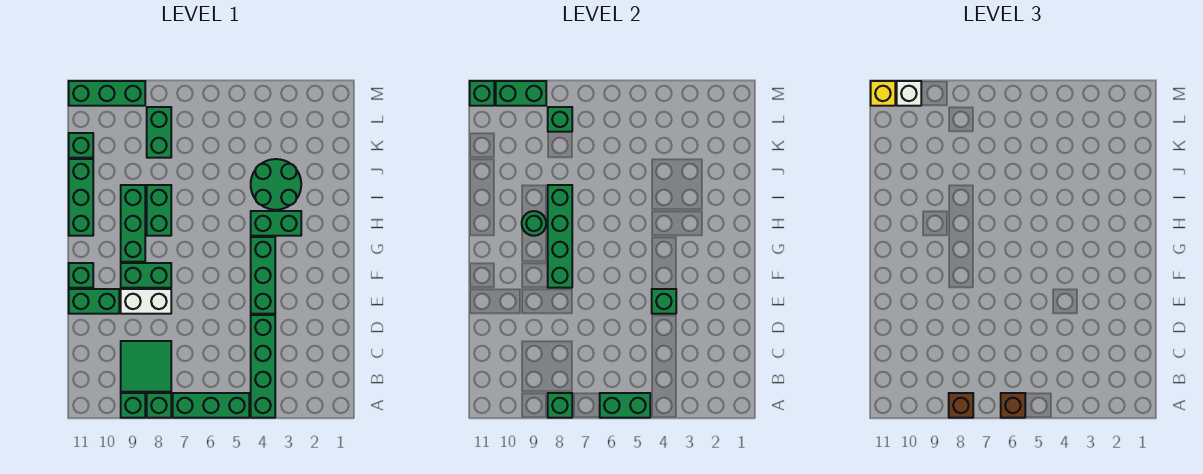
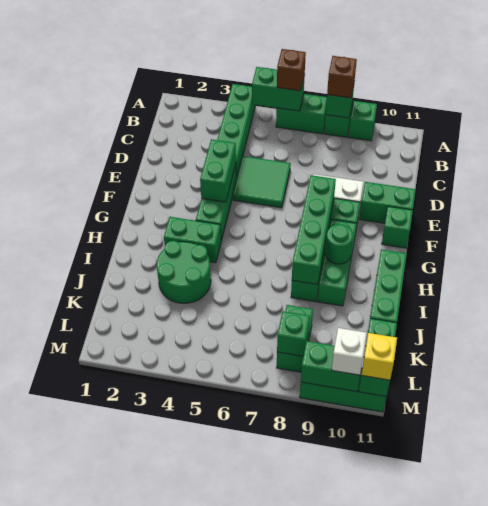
green brick A5:A7 level 1 -> green brick A6:A7 level 1
green tile B8:C9 level 1 -> green tile D5:E6 level 1
green brick E4 level 2 -> green brick E4:F4 level 2

